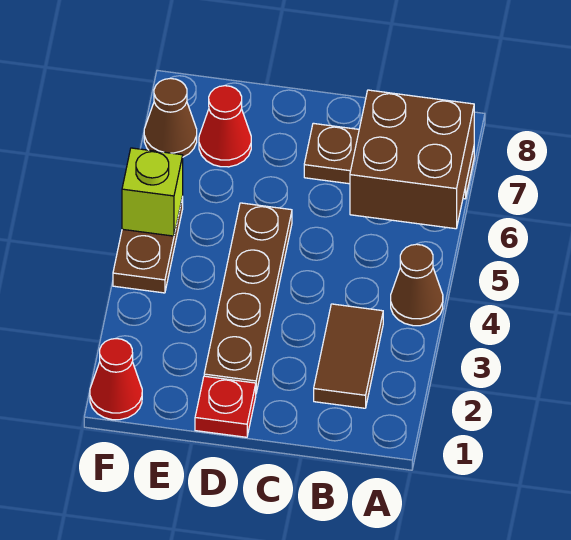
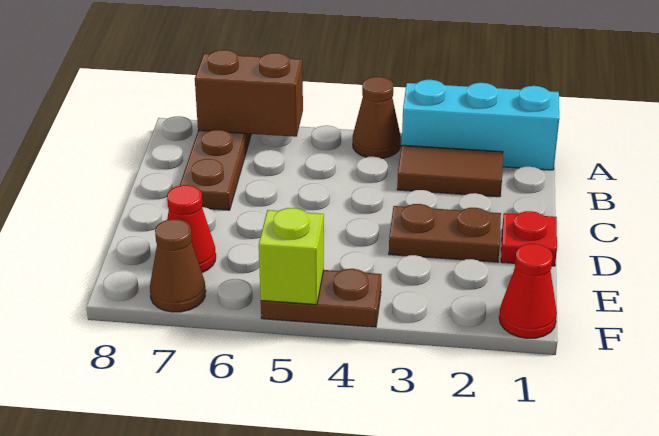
none -> cyan brick A1:A3 level 1
brown brick A6:B7 level 2 -> brown brick A6:A7 level 2
brown plate D2:D5 level 1 -> brown plate D2:D3 level 1

